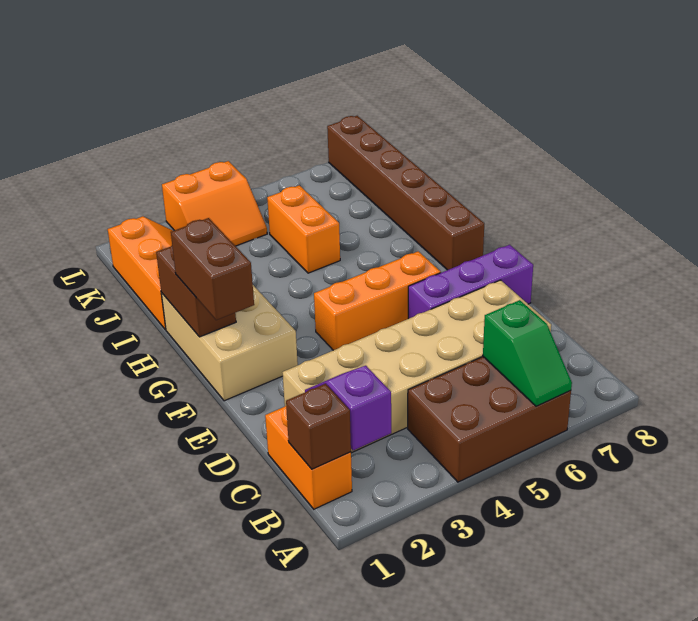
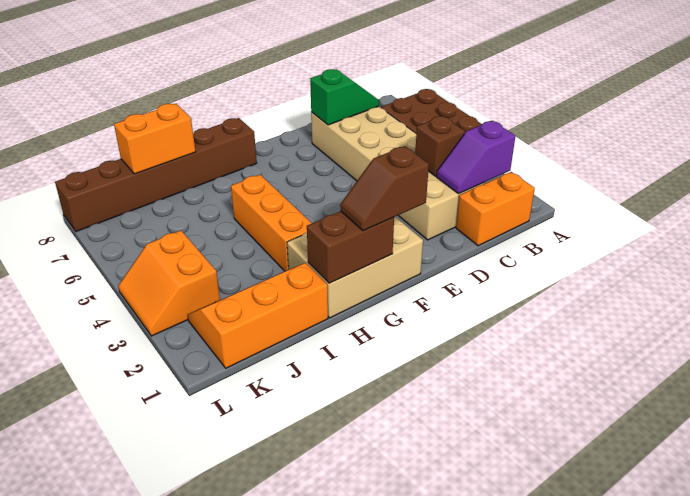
green slope A6:B6 level 2 top B -> green slope C7:D7 level 2 top D
brown brick B1 level 2 -> brown brick C3 level 2
purple brick E6:E8 level 1 -> none
brown brick F1:G1 level 3 -> brown slope F1:G1 level 3 top F
orange brick F4:F6 level 1 -> orange brick H3:H5 level 1
orange brick I5:J5 level 1 -> orange brick I8:J8 level 2
orange slope K3:L4 level 1 top L -> orange slope K3:L4 level 1 top K

